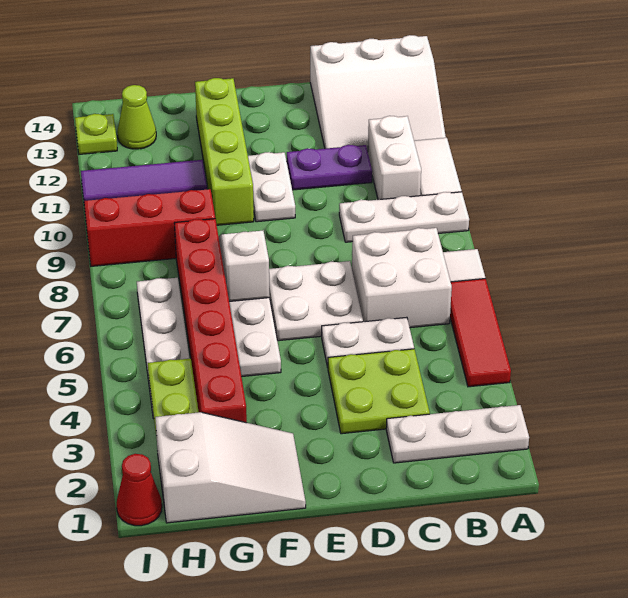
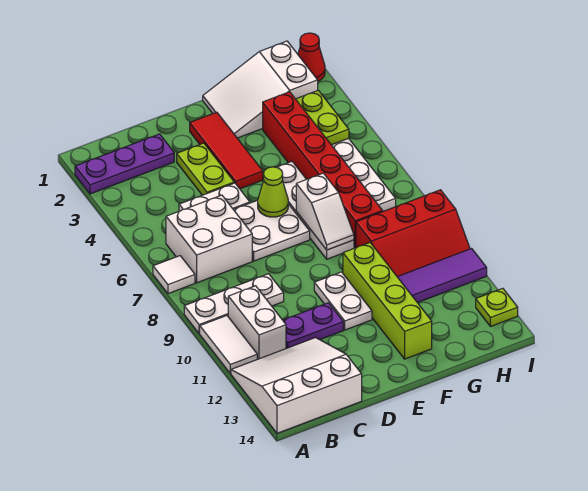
white plate A2:C2 level 1 -> purple plate A2:C2 level 1
red tile A4:A6 level 1 -> red tile E2:E4 level 1
lime plate C3:D4 level 1 -> lime plate D3:D4 level 1
lime cone H13 level 1 -> lime cone E6 level 2

